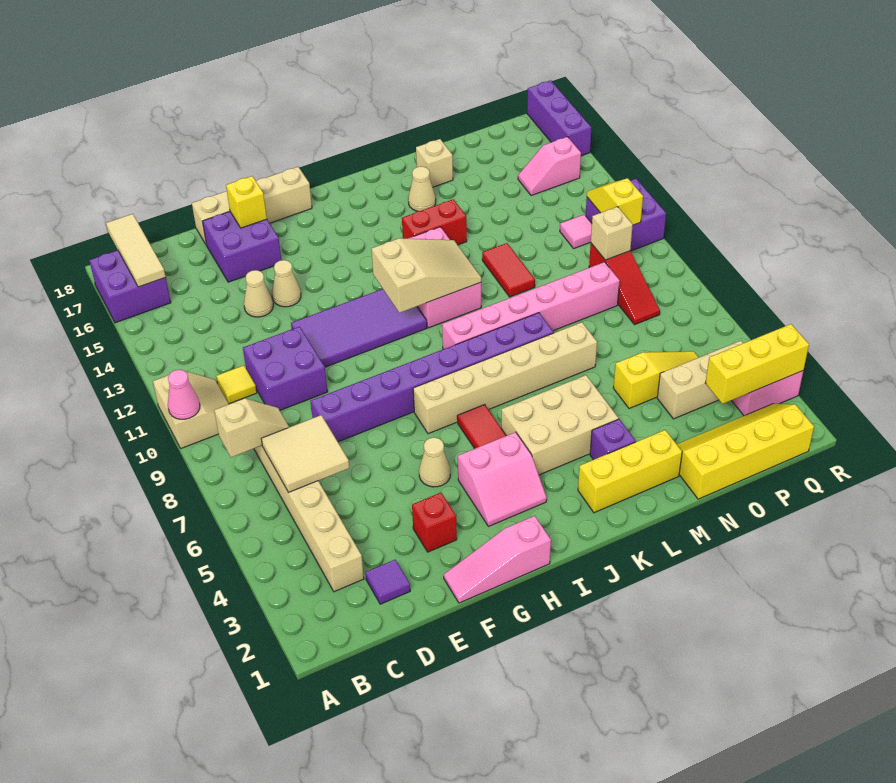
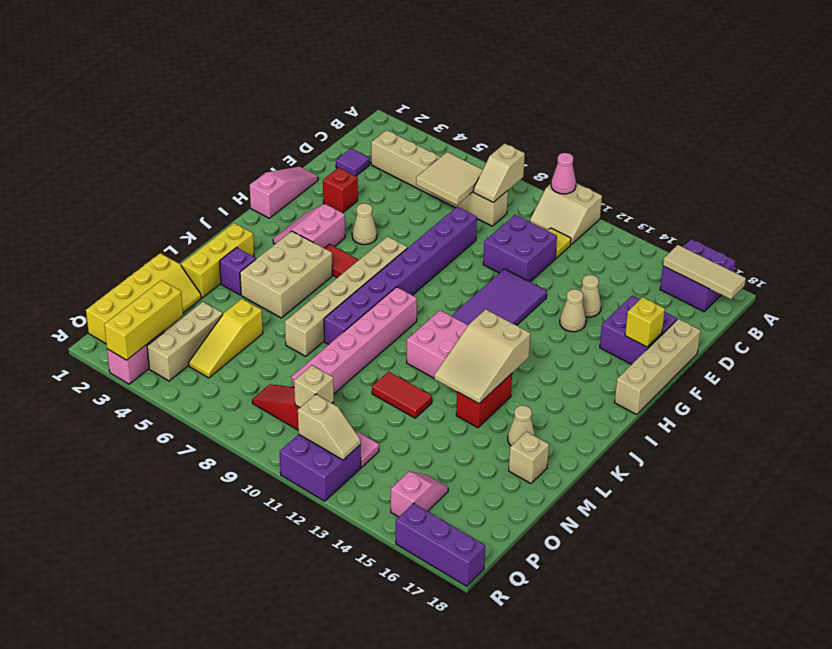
tan slope I11:K12 level 2 top I -> tan slope J13:L14 level 2 top J
yellow slope Q11:Q12 level 2 top 11 -> tan slope Q11:Q12 level 2 top 11

